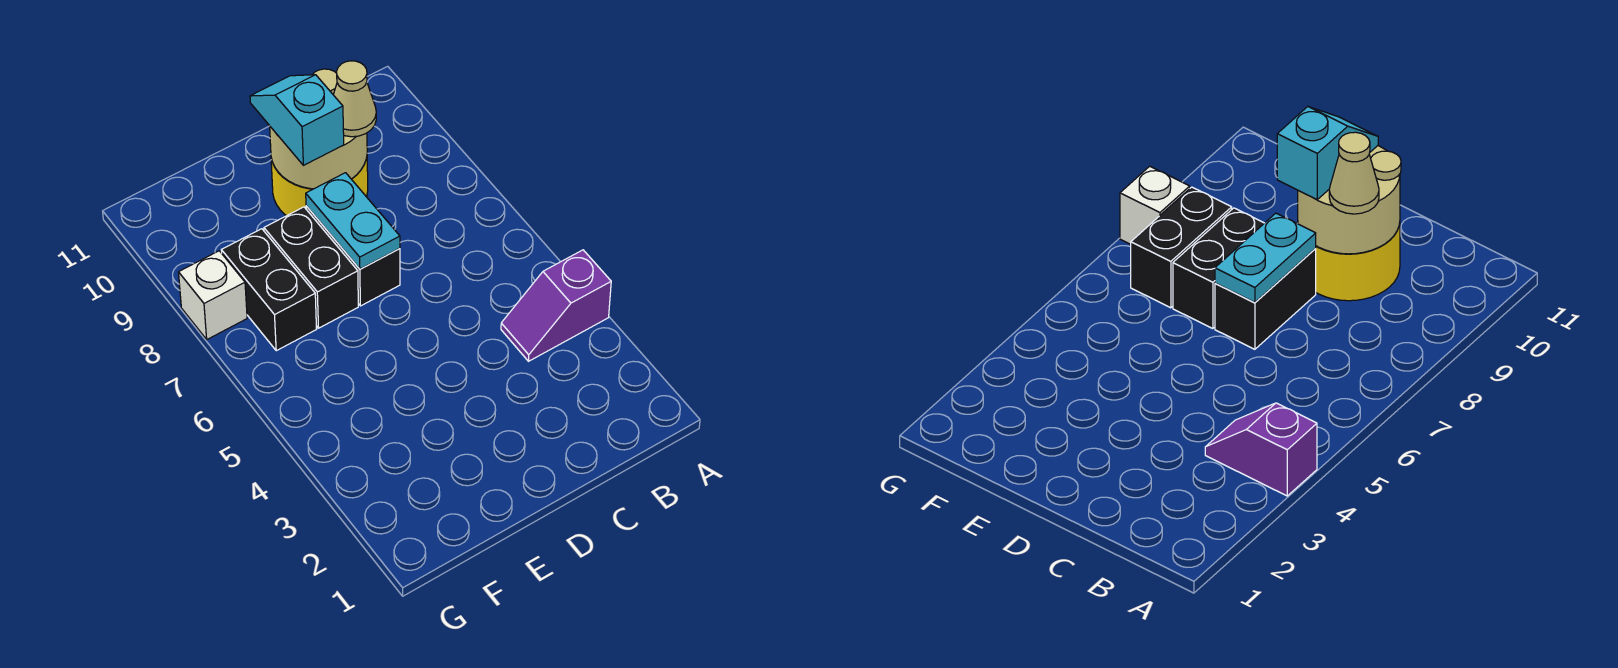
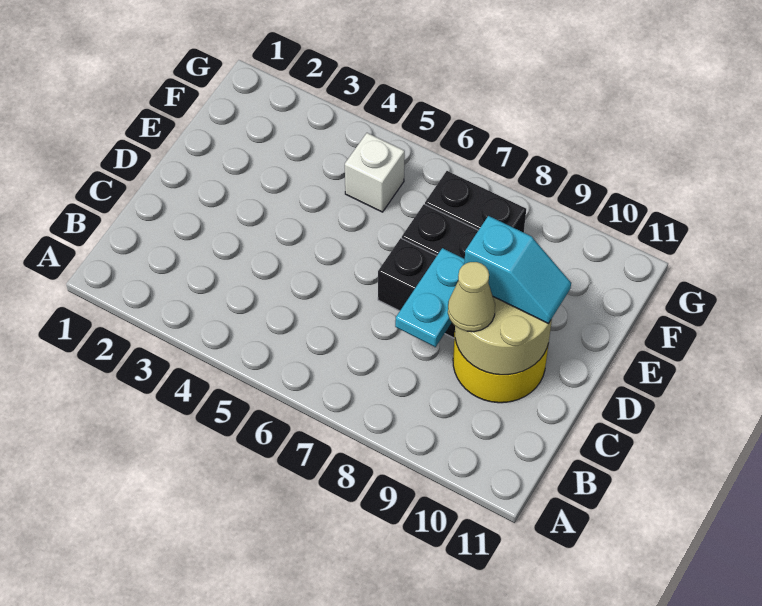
purple slope A4:B4 level 1 top A -> none
cyan plate D7:D8 level 2 -> cyan plate C8:D8 level 2
white brick G8 level 1 -> white brick F5 level 1

